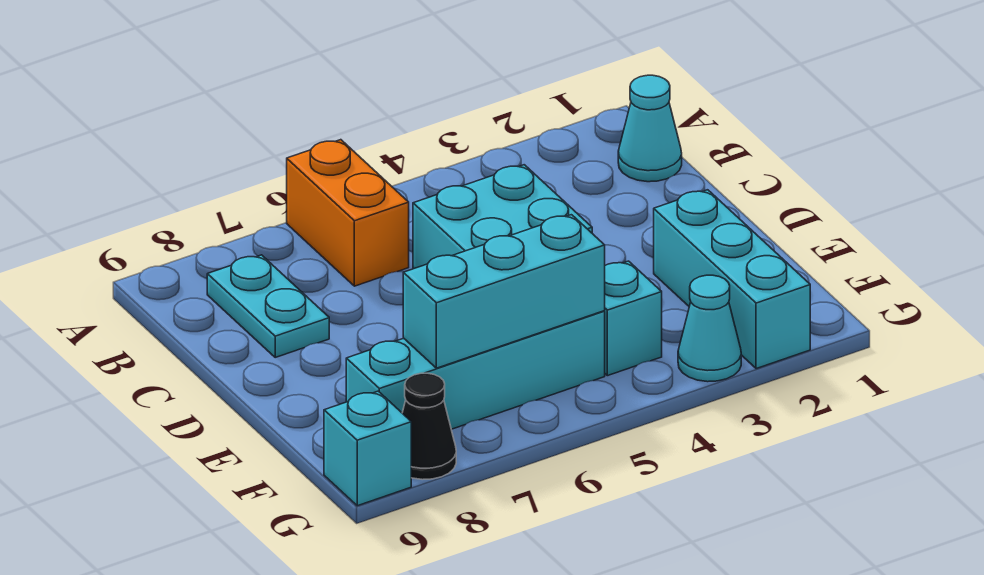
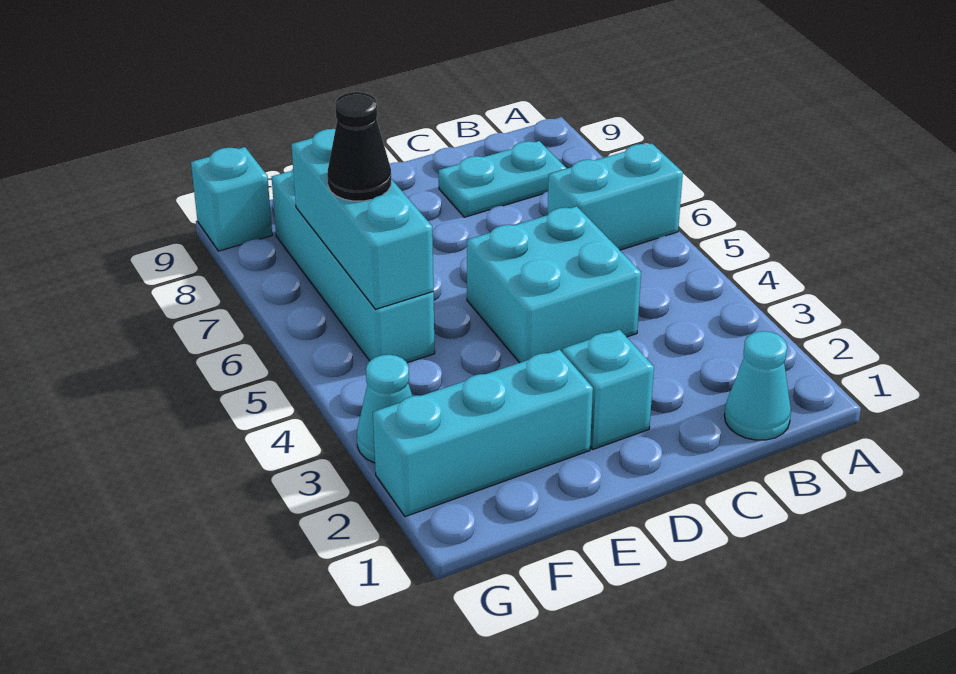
orange brick A6:B6 level 1 -> cyan brick A6:B6 level 1
cyan brick F4 level 1 -> cyan brick D2 level 1
black cone G8 level 1 -> black cone F6 level 3

